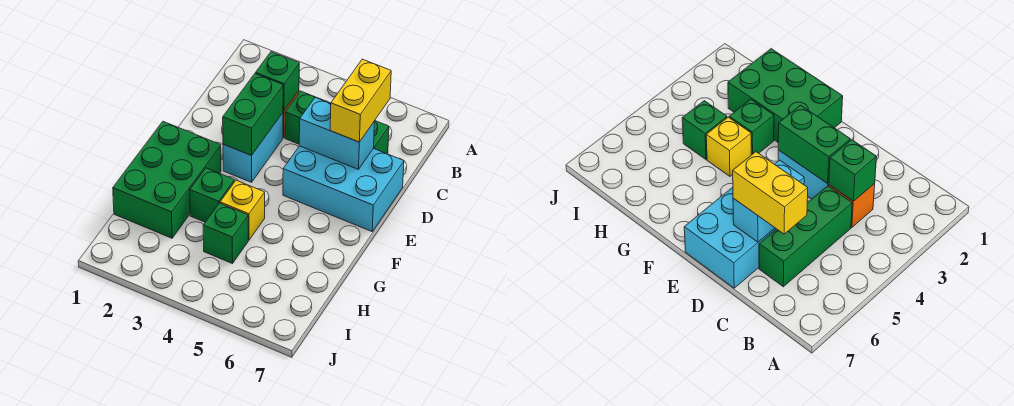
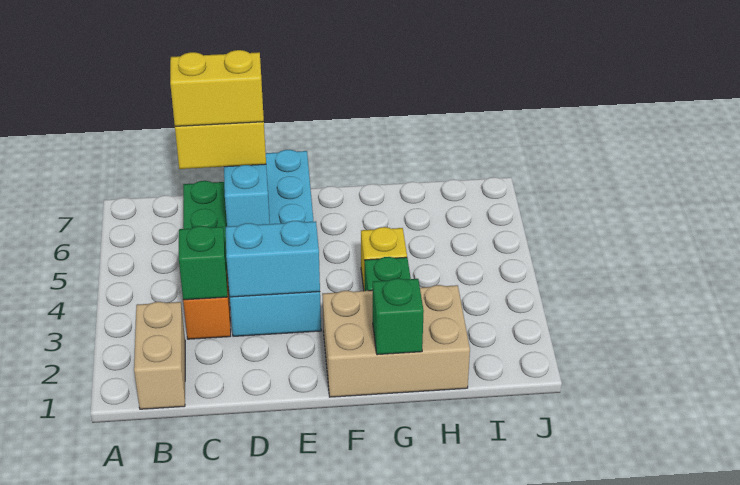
none -> tan brick B1:B2 level 1
none -> yellow brick C6:D6 level 4
green brick D3:E3 level 2 -> cyan brick D3:E3 level 2
green brick F1:H2 level 1 -> tan brick F1:H2 level 1
green brick H4 level 1 -> green brick G1 level 2

